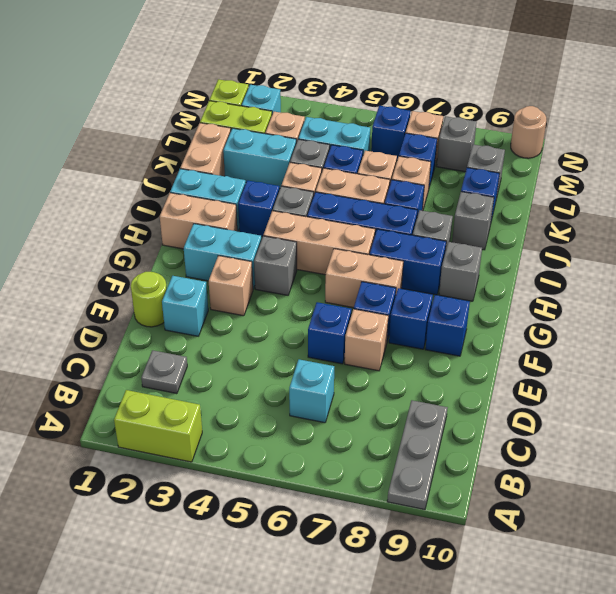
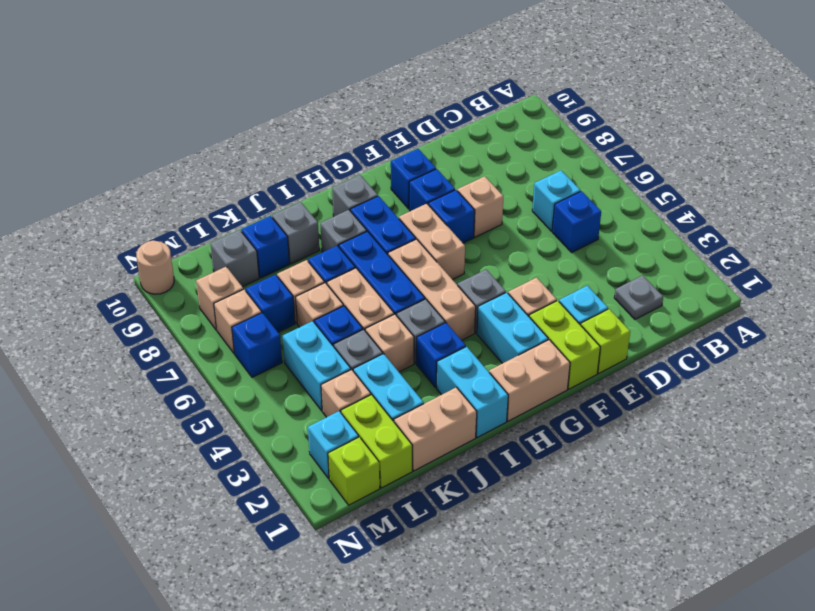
lime brick A2:A3 level 1 -> lime brick F1:F2 level 1
grey plate A9:C9 level 1 -> none
lime round brick E1 level 1 -> lime brick E1 level 1
blue brick E6 level 1 -> blue brick C5 level 1
tan brick H1:H2 level 1 -> tan brick G1:H1 level 1
grey brick M8 level 1 -> tan brick M8 level 1

